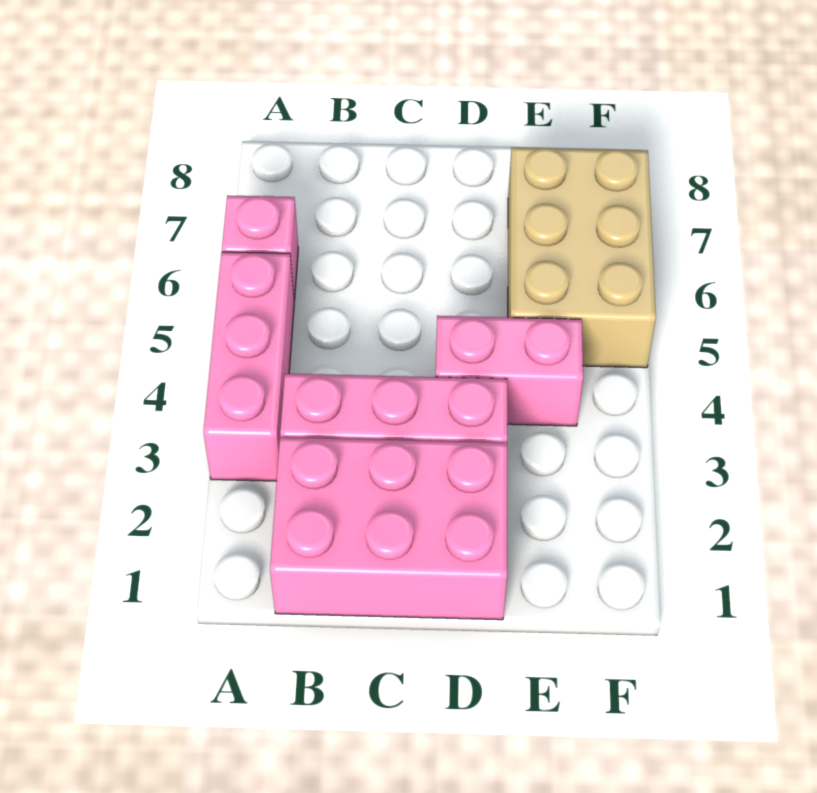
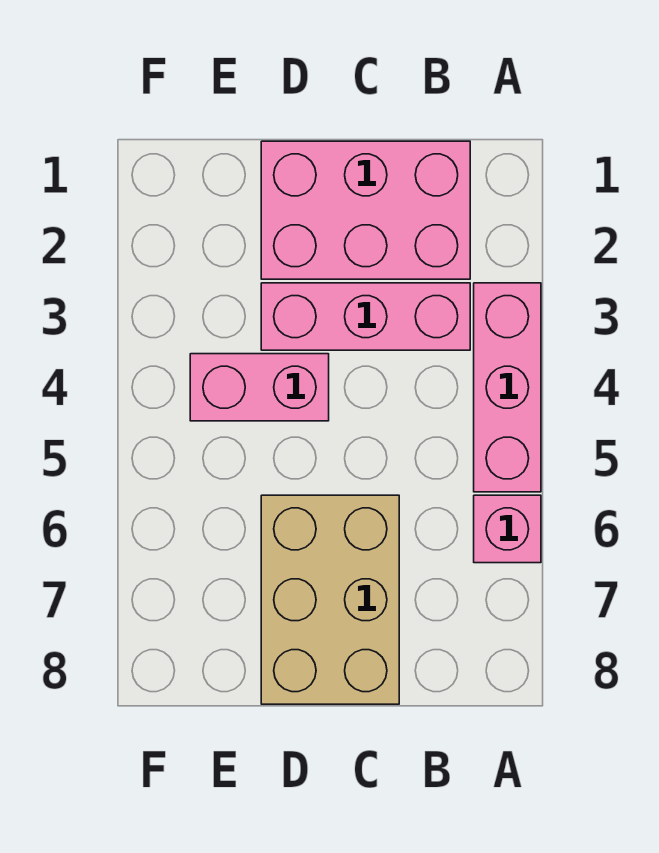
tan brick E5:F7 level 1 -> tan brick C6:D8 level 1

